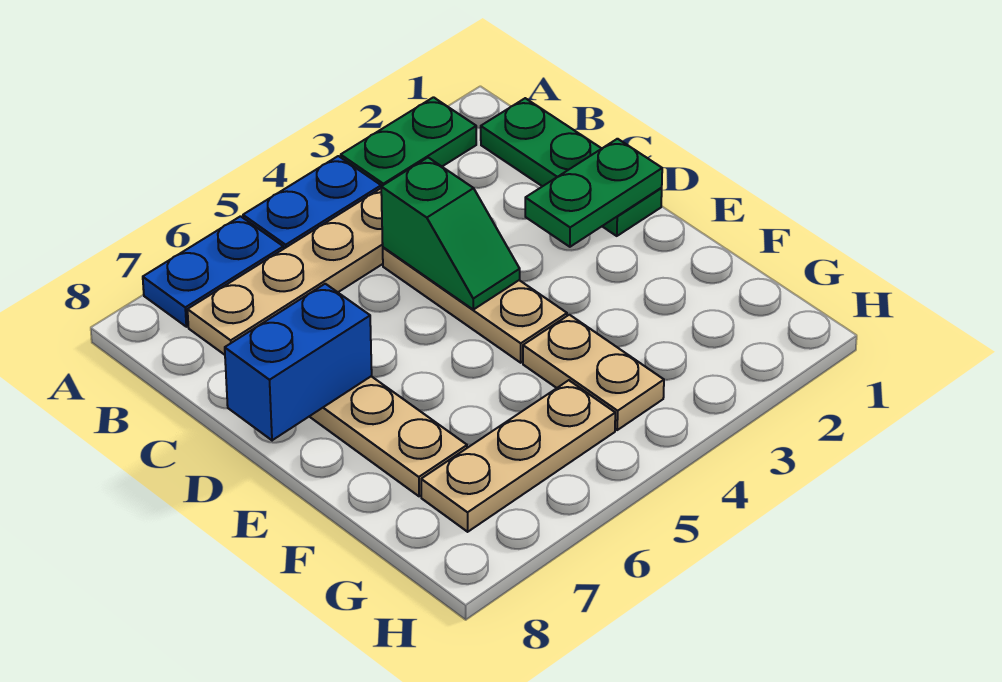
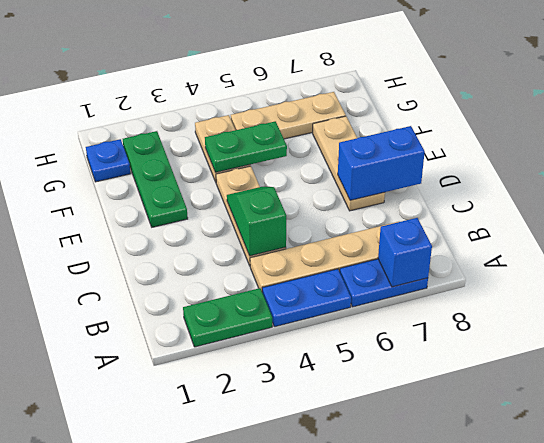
none -> blue brick A7 level 2
green plate B1:D1 level 1 -> green plate E2:G2 level 1
green plate D1:D2 level 2 -> green plate F4:F5 level 2
none -> blue plate G1 level 1

